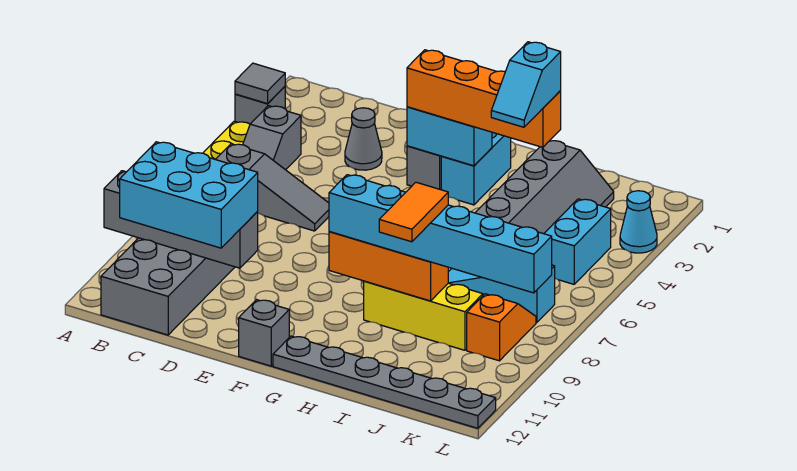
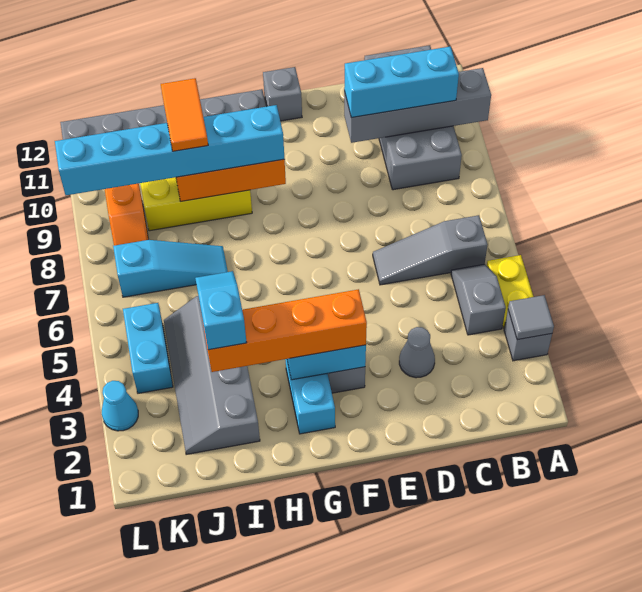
cyan brick B10:D11 level 3 -> cyan brick B10:D10 level 3

